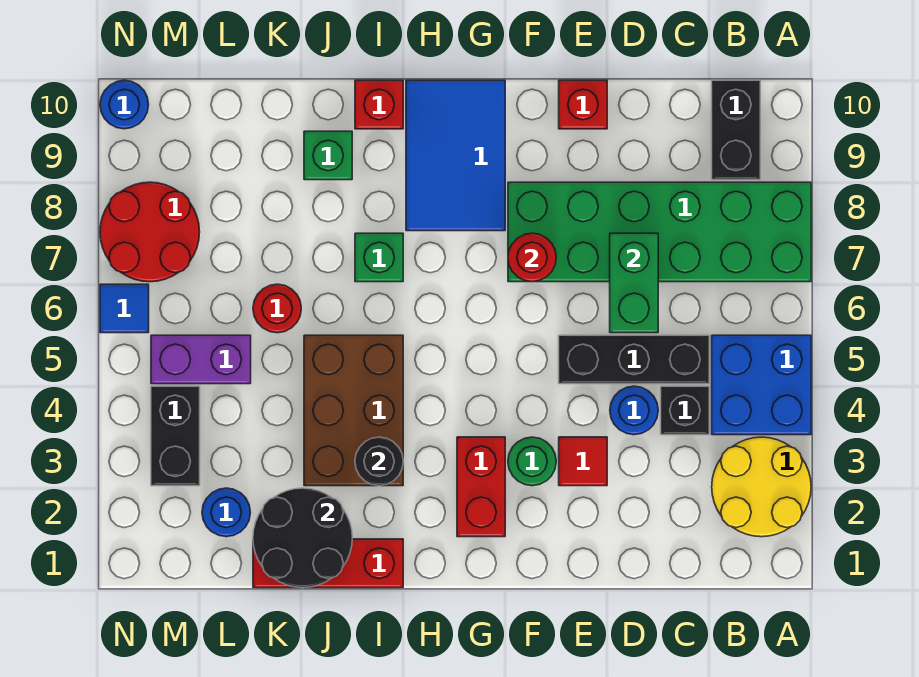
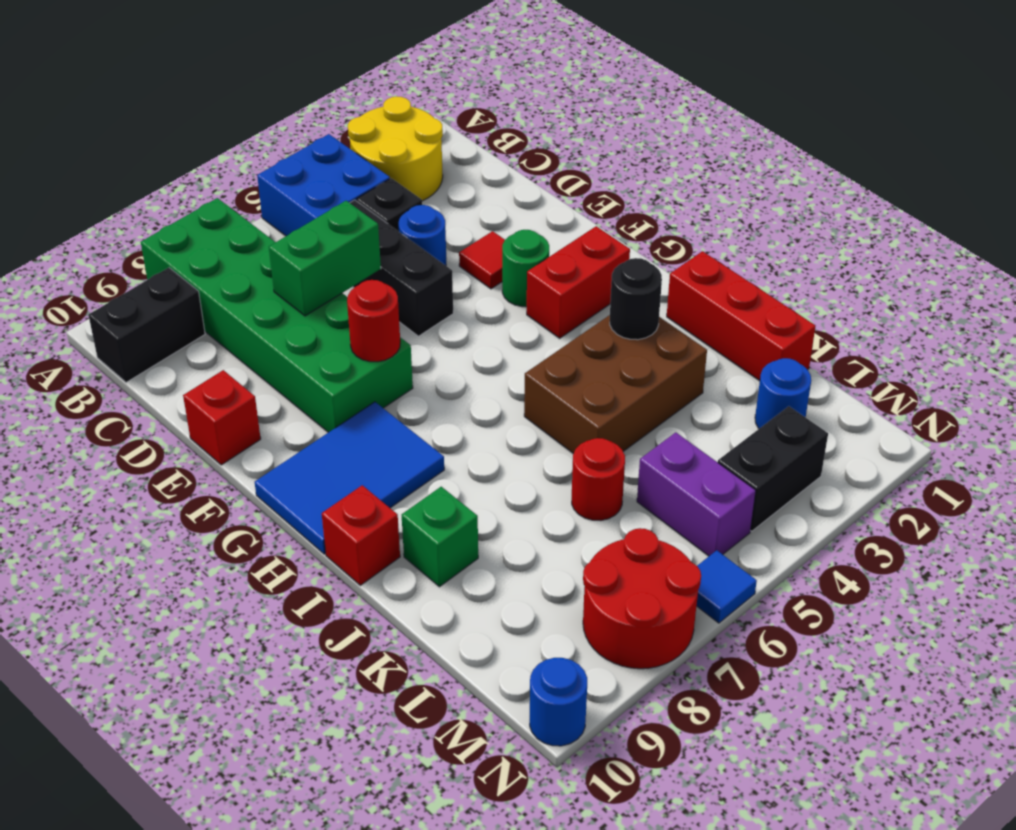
green brick I7 level 1 -> none
black round brick J1:K2 level 2 -> none

